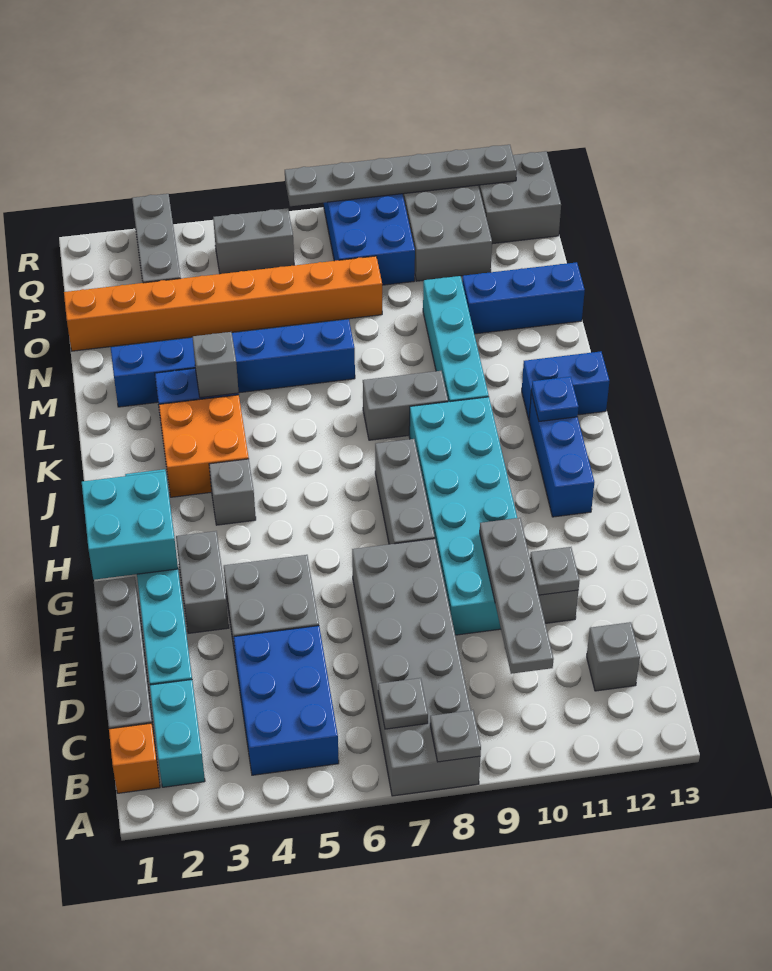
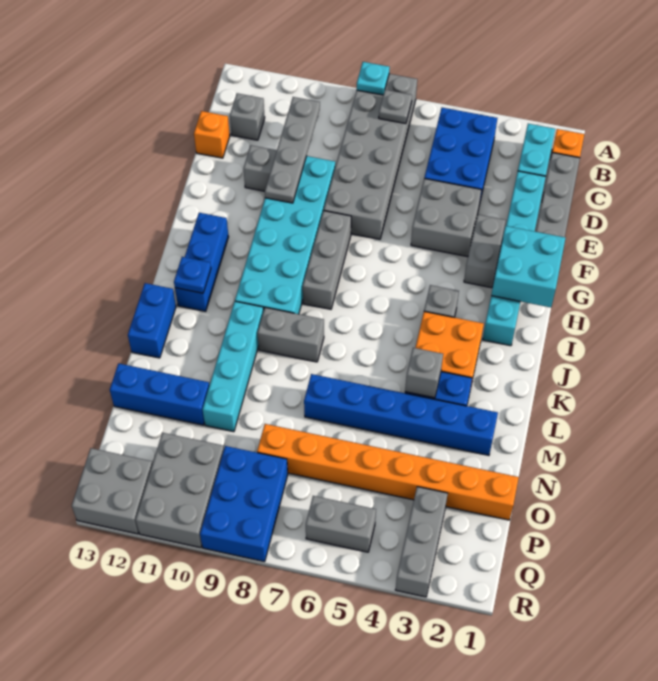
grey plate A8 level 2 -> cyan plate A8 level 2
none -> orange brick D13 level 1
grey plate E11 level 2 -> none
blue brick K12:K13 level 1 -> blue brick K13:L13 level 1
grey plate R7:R12 level 2 -> none

